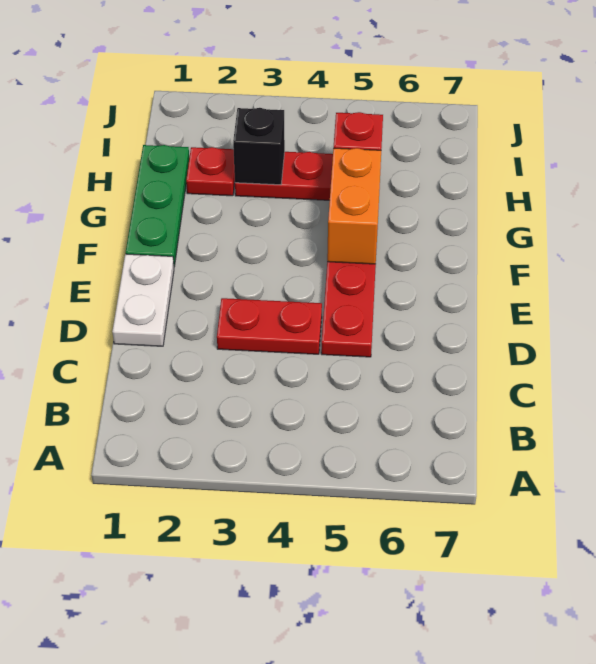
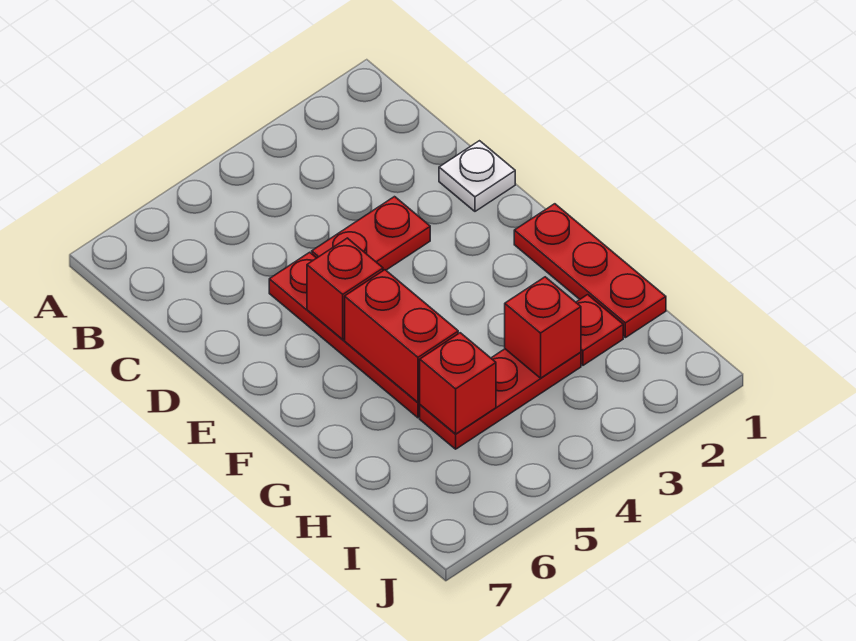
white plate D1:E1 level 1 -> white plate D1 level 1
none -> red brick E5 level 2
green plate F1:H1 level 1 -> red plate F1:H1 level 1
orange brick F5:G5 level 2 -> red brick F5:G5 level 2
black brick H3 level 2 -> red brick H3 level 2

